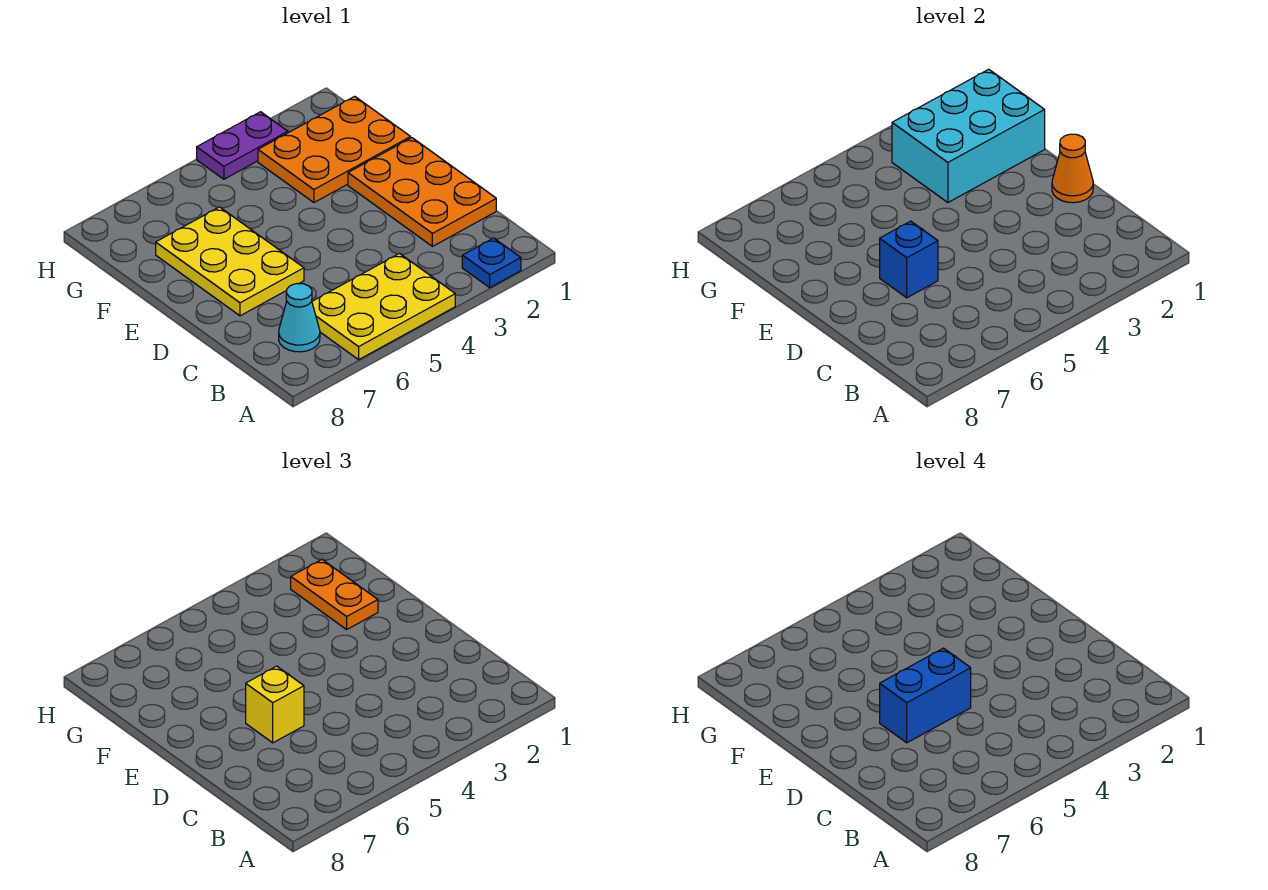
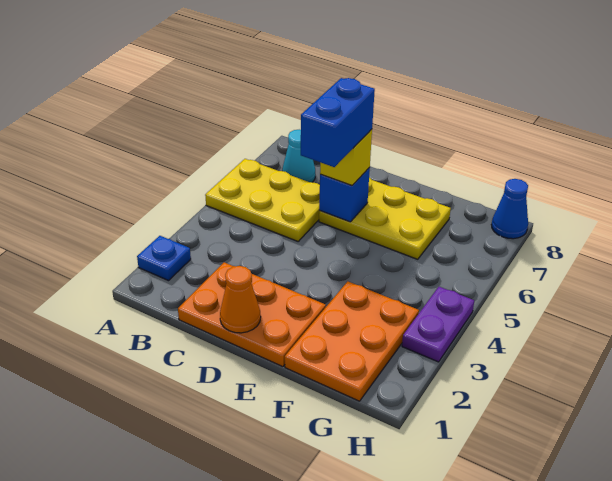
yellow plate A4:B6 level 1 -> yellow plate A5:C6 level 1
cyan brick F1:G3 level 2 -> none
orange plate F2:G2 level 3 -> none
none -> blue cone H8 level 1

